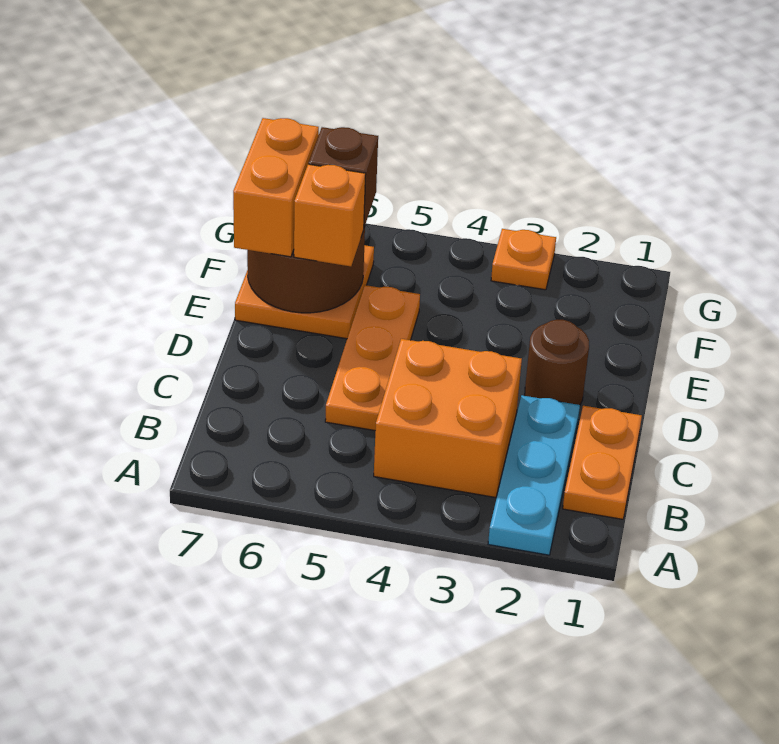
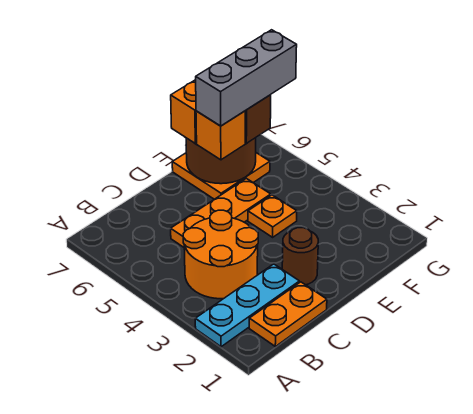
orange brick B3:C4 level 1 -> orange round brick B3:C4 level 1
none -> grey brick E6:G6 level 4
orange plate G3 level 1 -> orange plate E4 level 1

